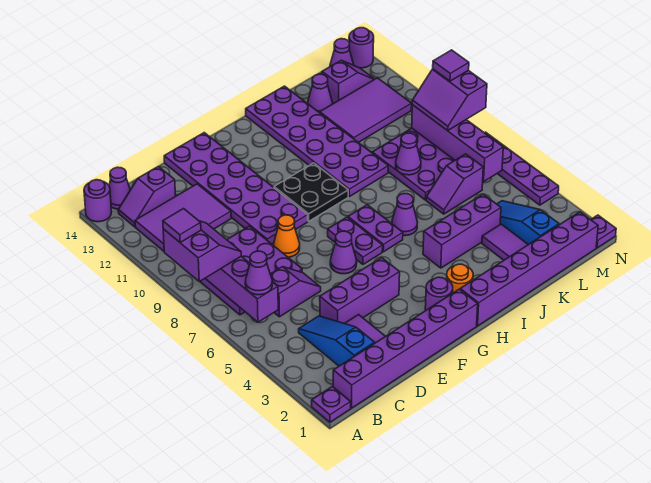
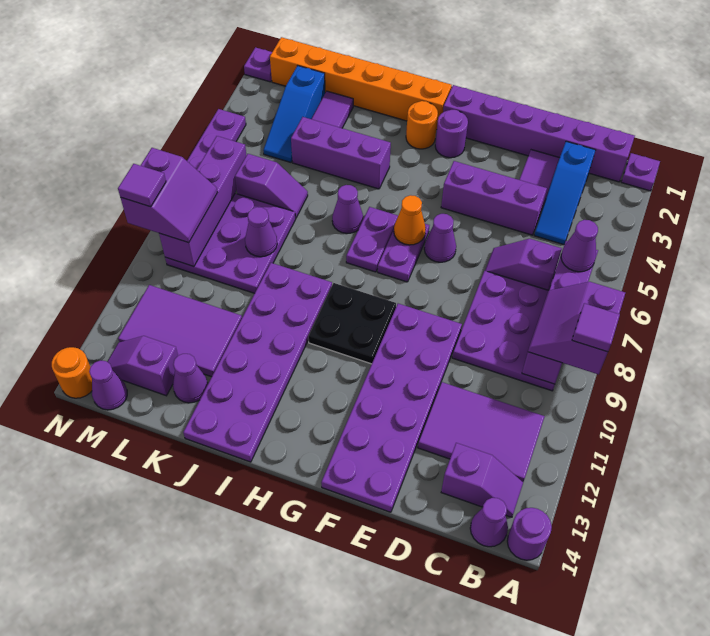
orange cone E8 level 1 -> orange cone G6 level 2
purple brick H1:M1 level 1 -> orange brick H1:M1 level 1
purple round brick N14 level 1 -> orange round brick N14 level 1

